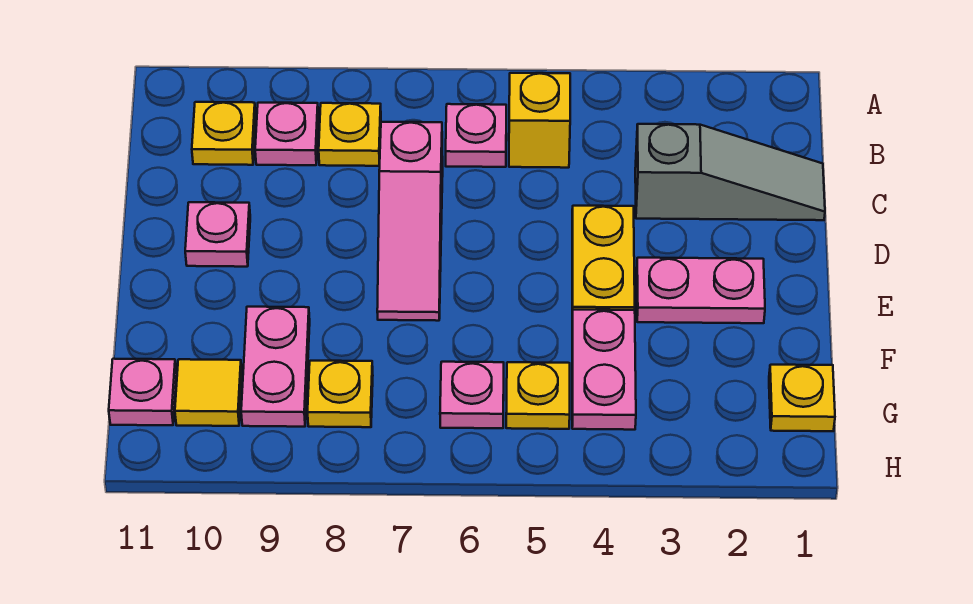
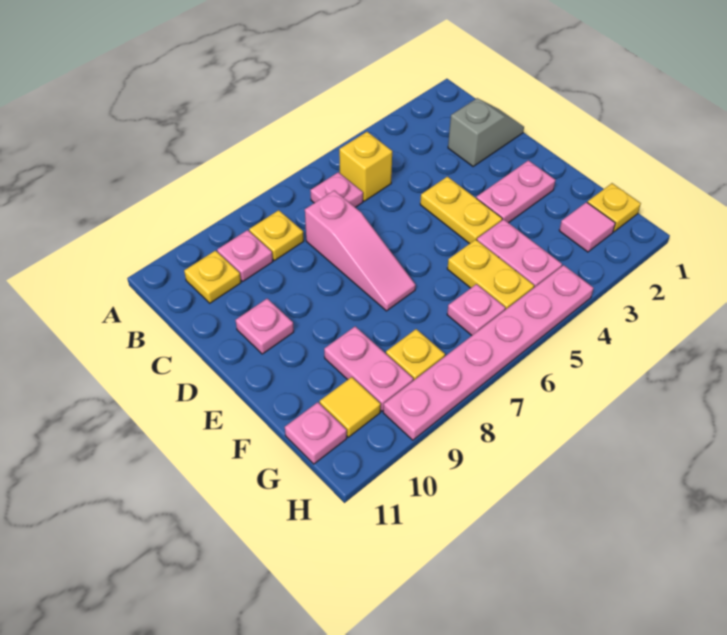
grey slope C1:C3 level 1 top 3 -> grey slope C1:C2 level 1 top 2
none -> pink tile G2 level 1
yellow plate G5 level 1 -> yellow plate F5:G5 level 1
none -> pink plate H4:H9 level 1

